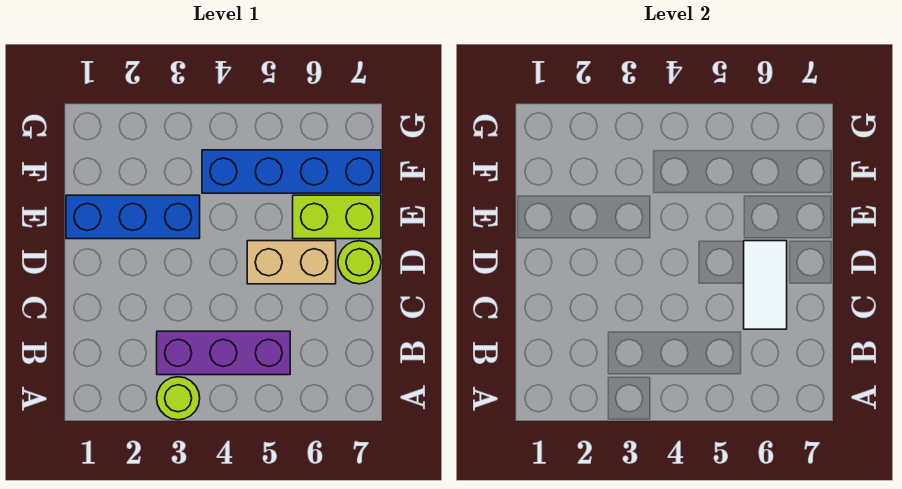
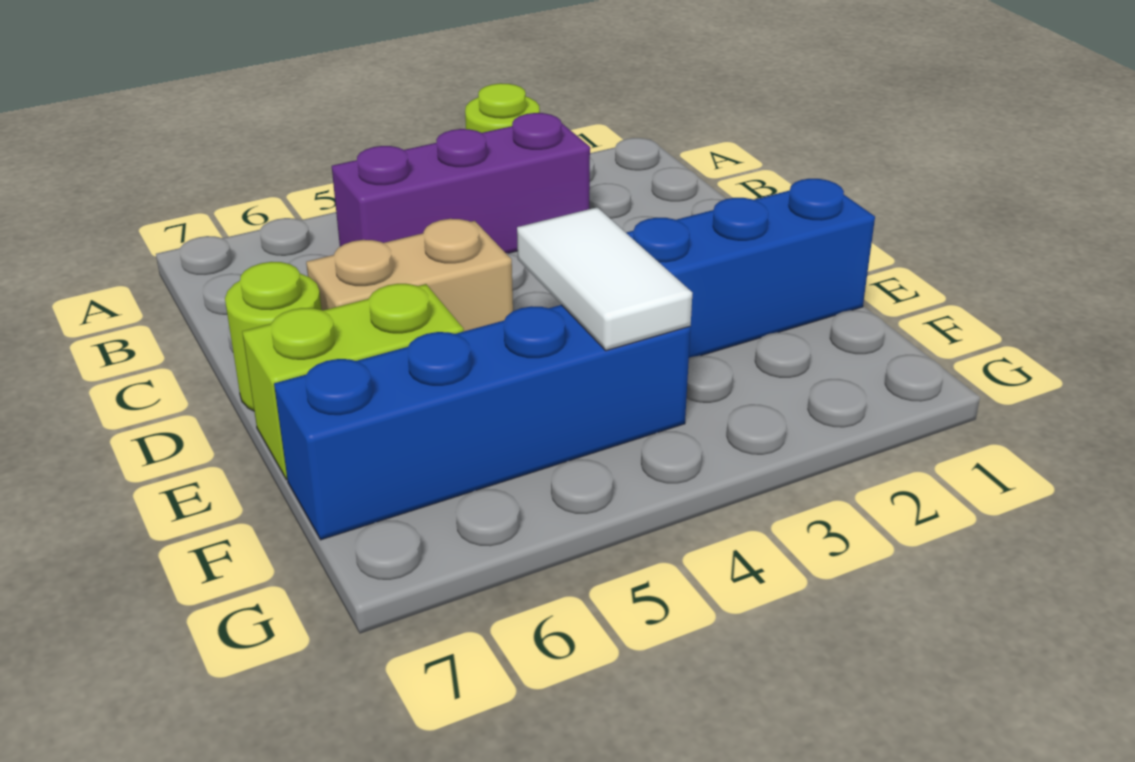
white tile C6:D6 level 2 -> white tile E4:F4 level 2

